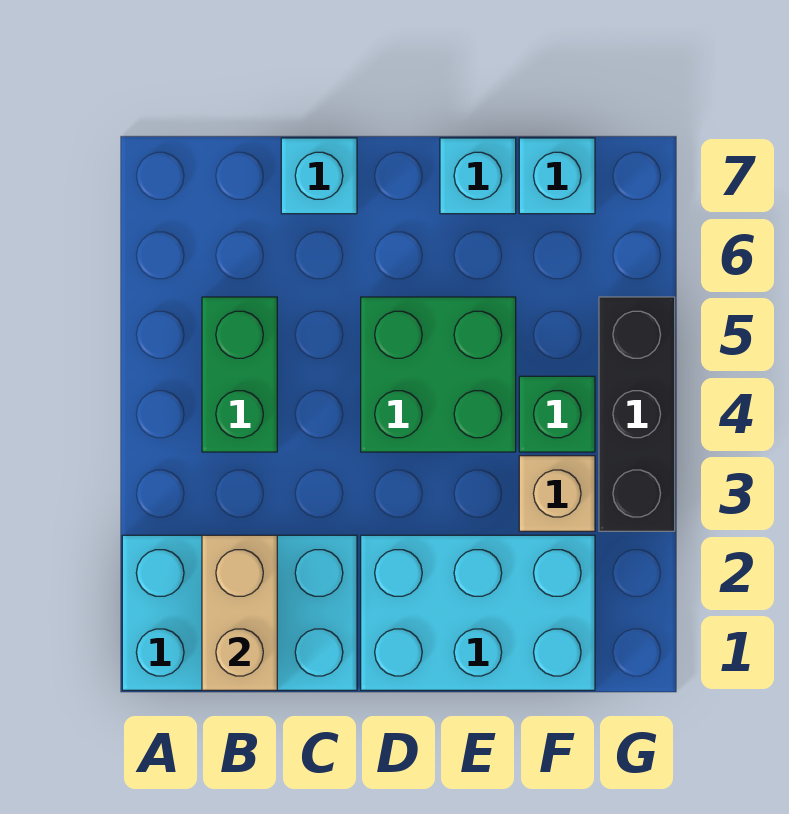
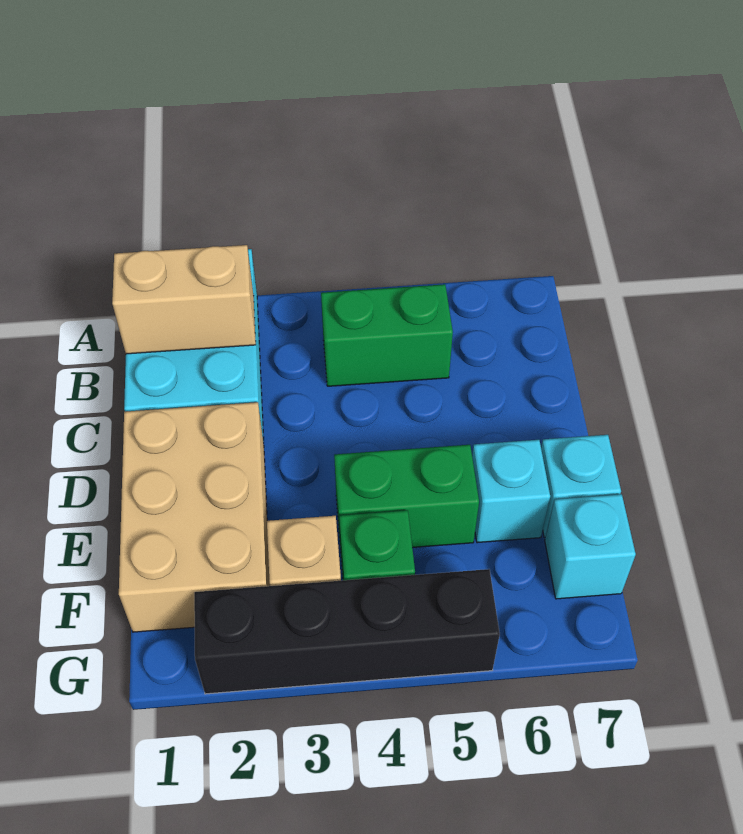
cyan brick C7 level 1 -> cyan brick E6 level 1
cyan brick D1:F2 level 1 -> tan brick D1:F2 level 1
green brick D4:E5 level 1 -> green brick E4:E5 level 1
black brick G3:G5 level 1 -> black brick G2:G5 level 1

